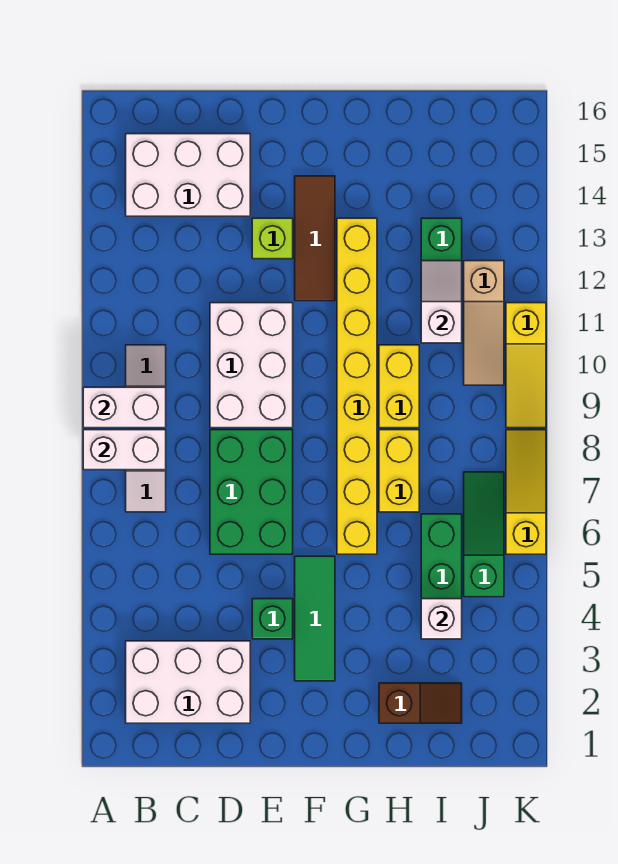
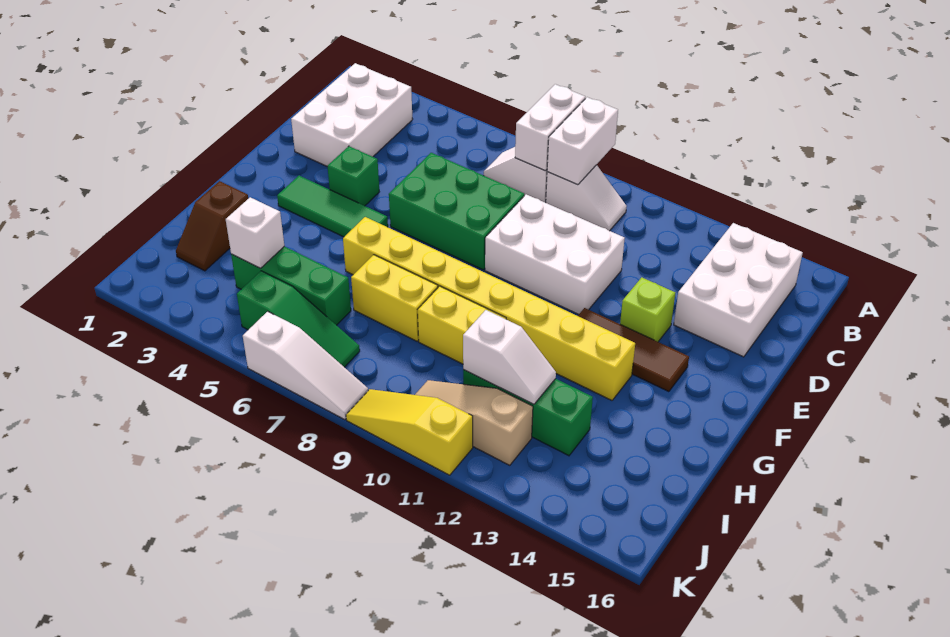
yellow slope K6:K8 level 1 top 6 -> white slope K6:K8 level 1 top 6

